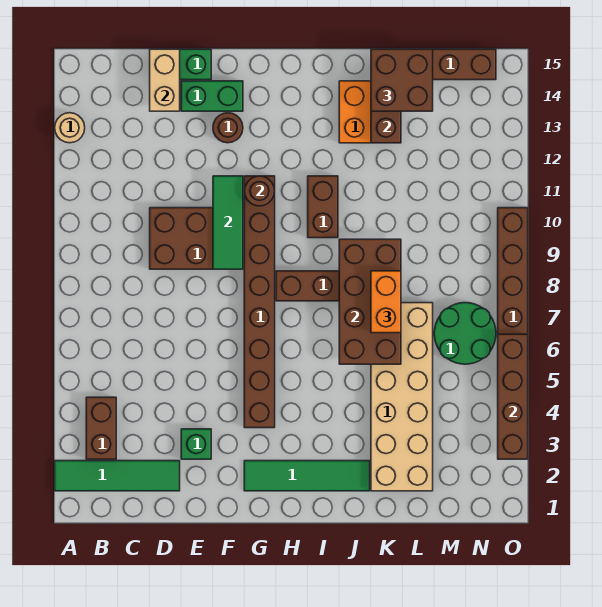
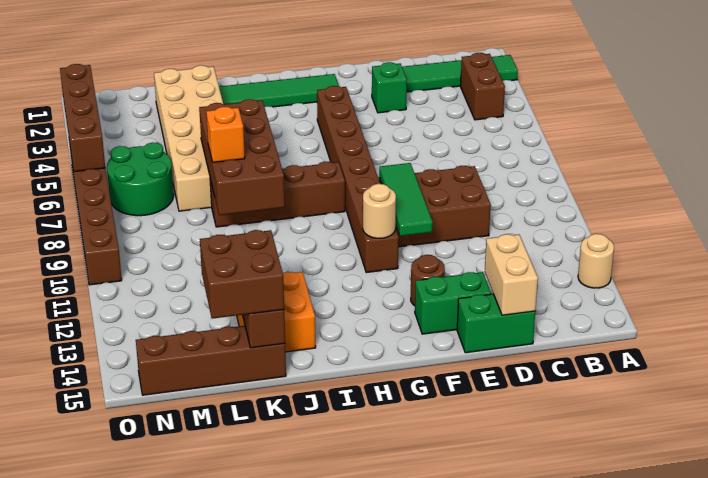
brown round brick G11 level 2 -> tan round brick G11 level 2
brown brick I10:I11 level 1 -> none
orange brick K7:K8 level 3 -> orange brick K8 level 3

